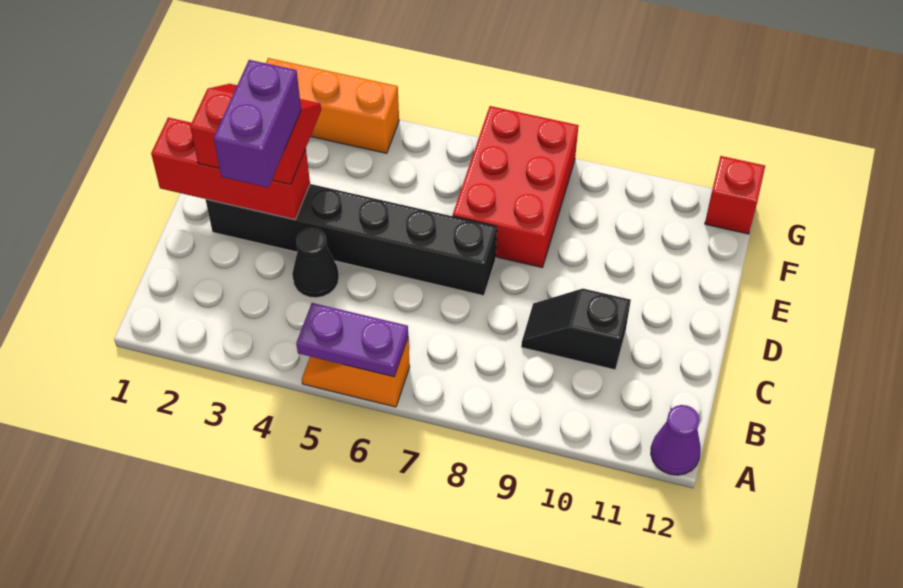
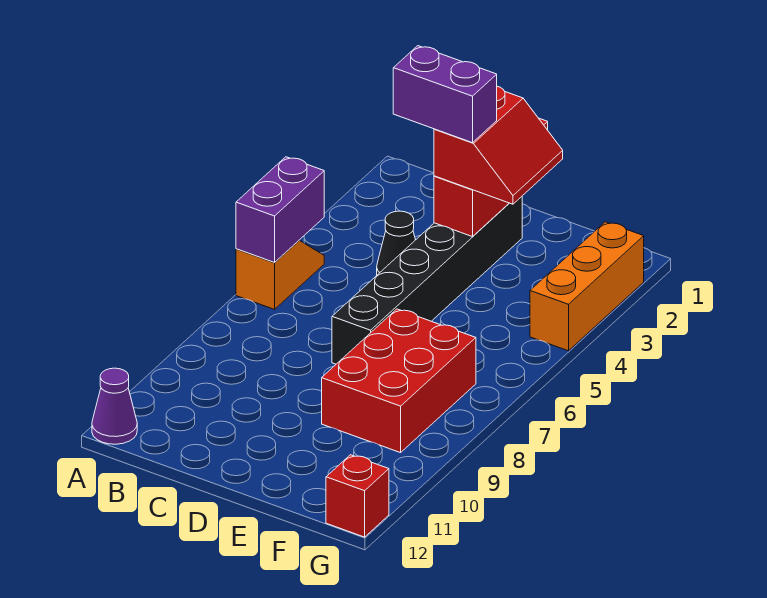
purple plate A5:A6 level 2 -> purple brick A5:A6 level 2
black slope C9:C10 level 1 top 10 -> none
red brick E7:G8 level 1 -> red brick E7:F9 level 1

